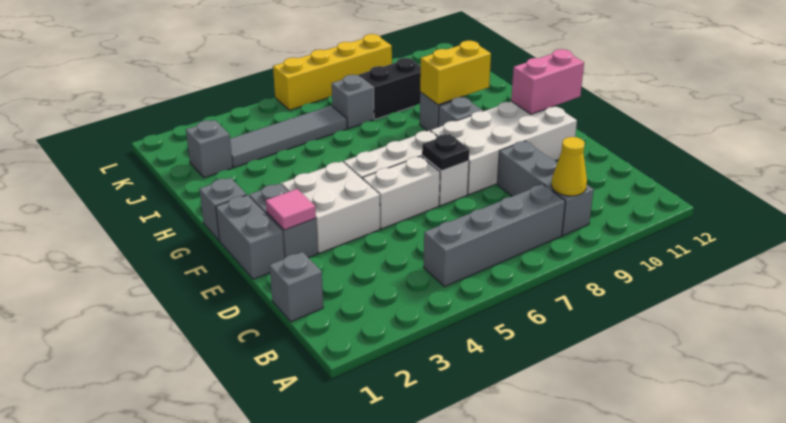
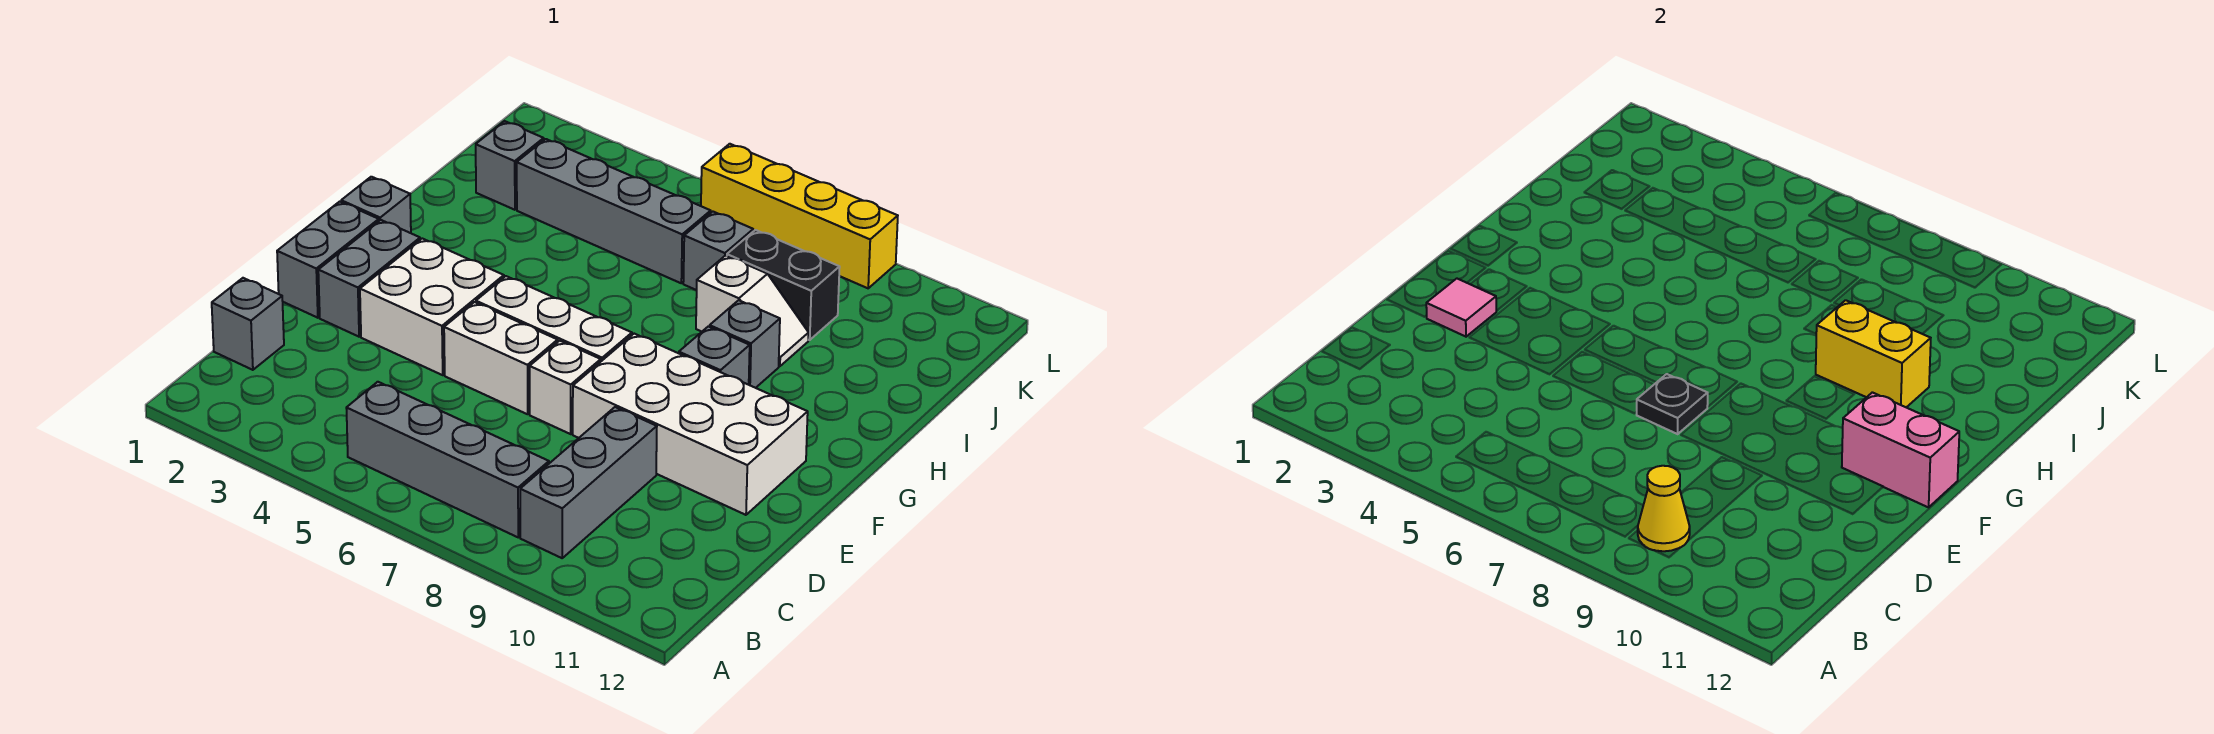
none -> white slope I8:I9 level 1 top 8
grey tile J3:J6 level 1 -> grey brick J3:J6 level 1

